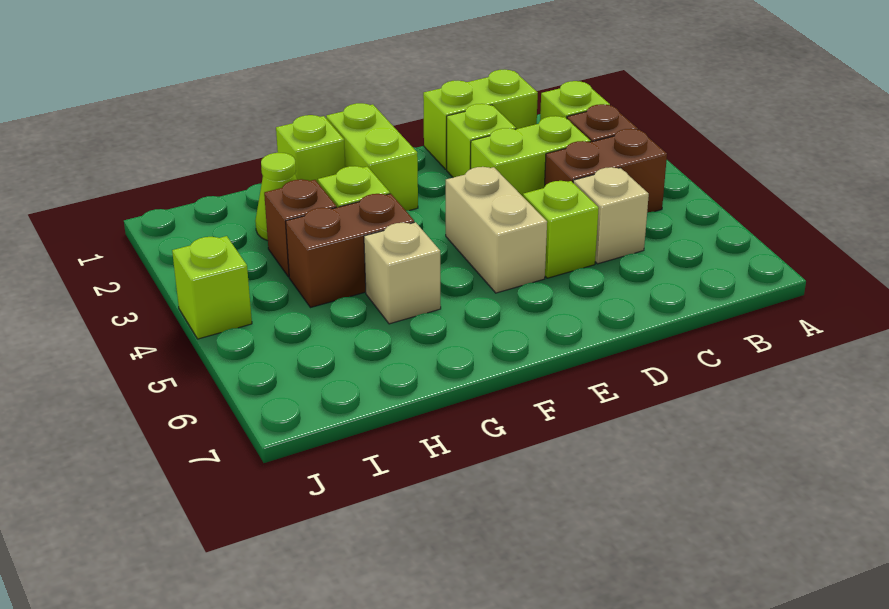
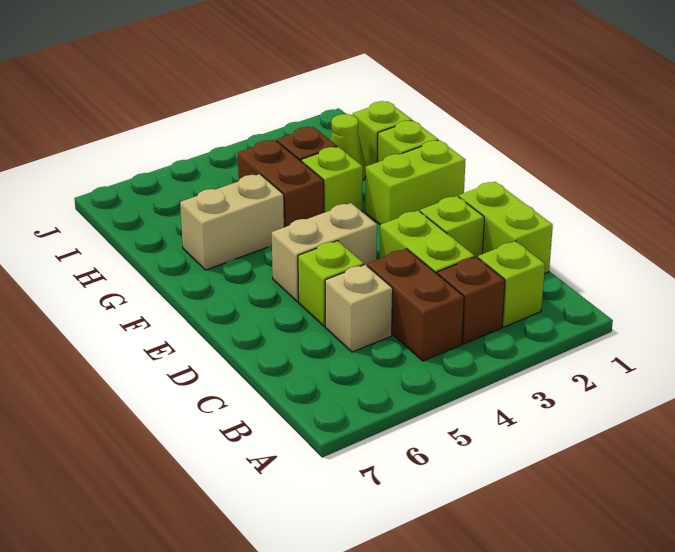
tan brick G5 level 1 -> tan brick G5:G6 level 1
lime brick J4 level 1 -> lime brick H1 level 1

